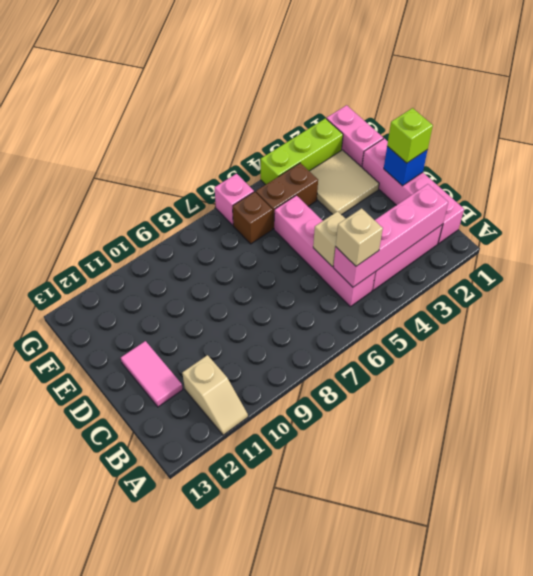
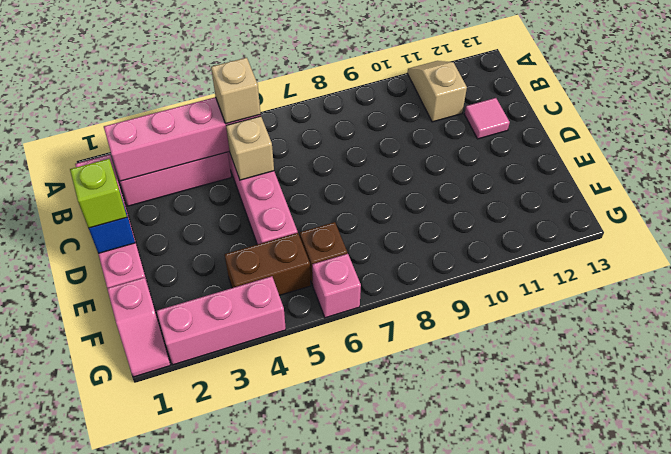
pink tile C12:D12 level 1 -> pink tile C12 level 1
tan tile E2:F3 level 1 -> none
pink brick F1:G1 level 1 -> pink slope F1:G1 level 1 top F
lime brick G2:G4 level 1 -> pink brick G2:G4 level 1

